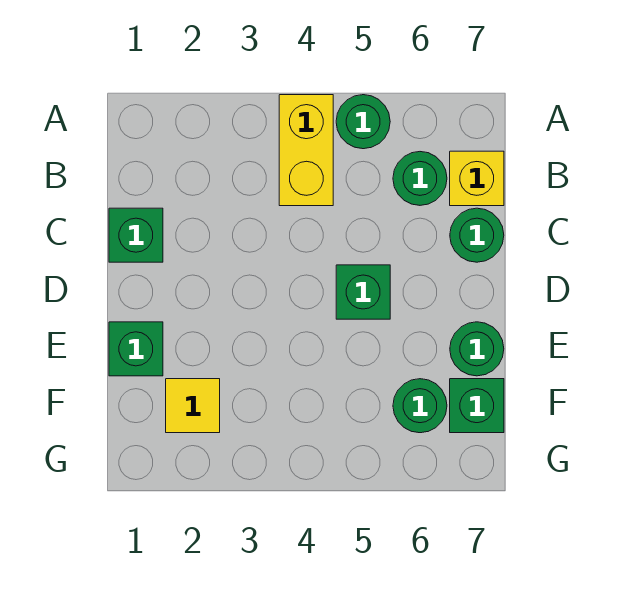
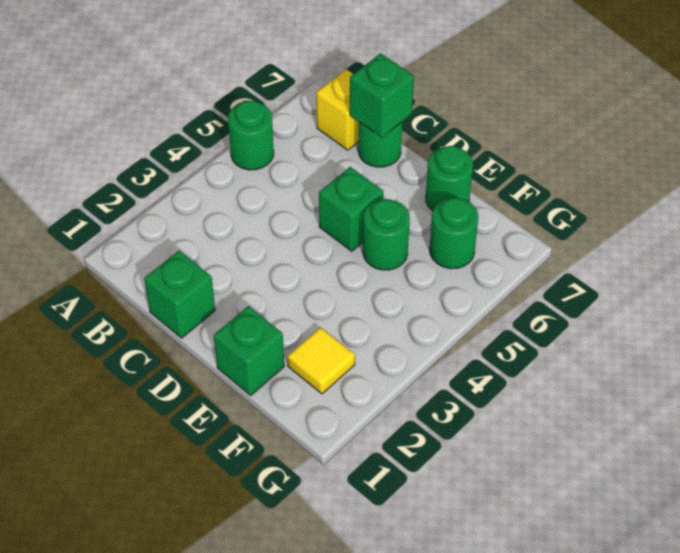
yellow brick A4:B4 level 1 -> none
green round brick B6 level 1 -> green round brick E5 level 1
green brick F7 level 1 -> green brick C7 level 2

